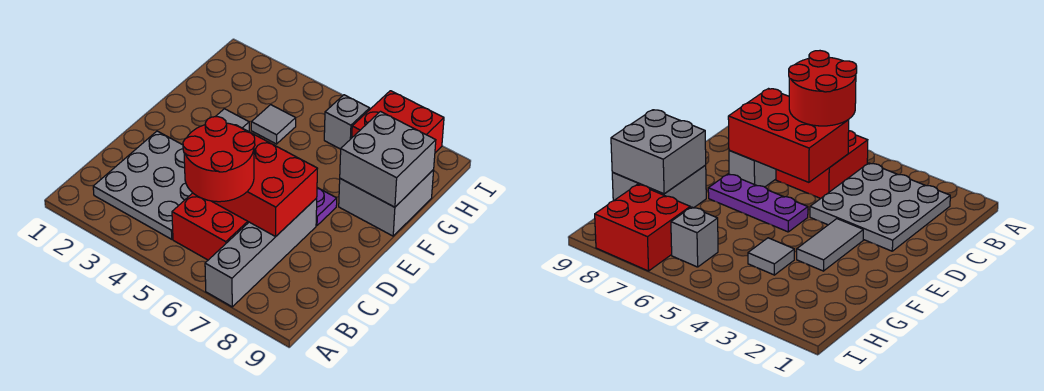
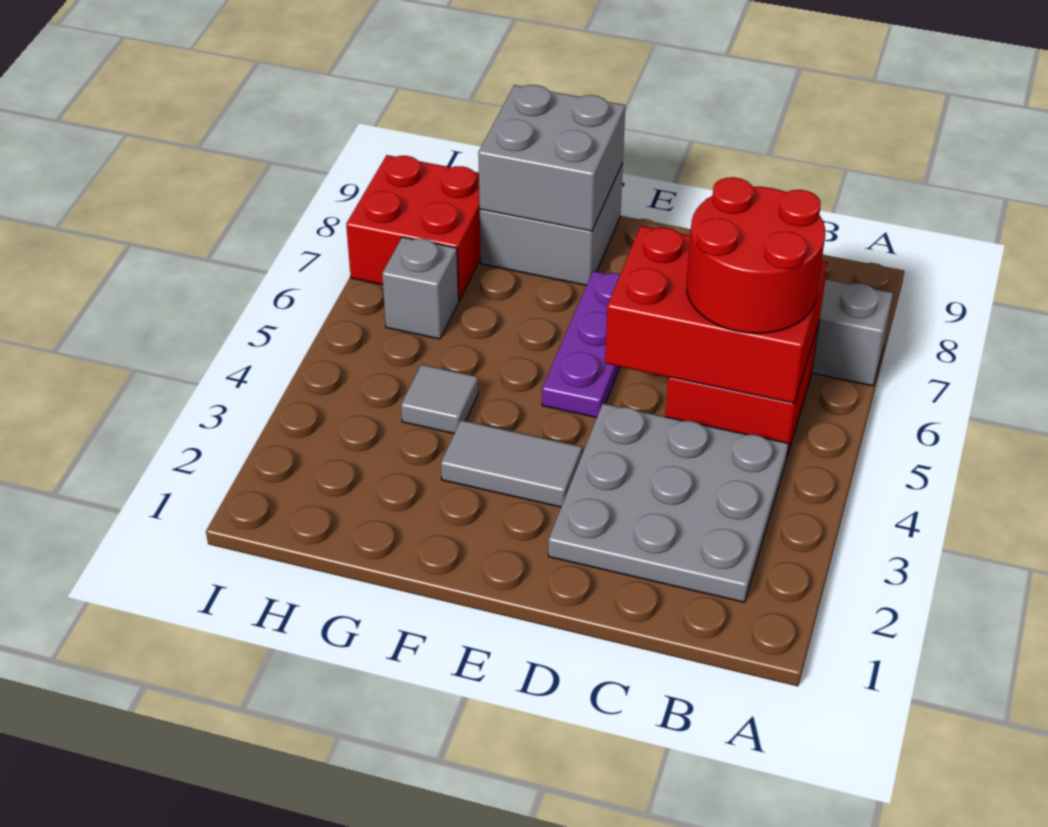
red brick C5:D7 level 2 -> red brick B5:D6 level 2

